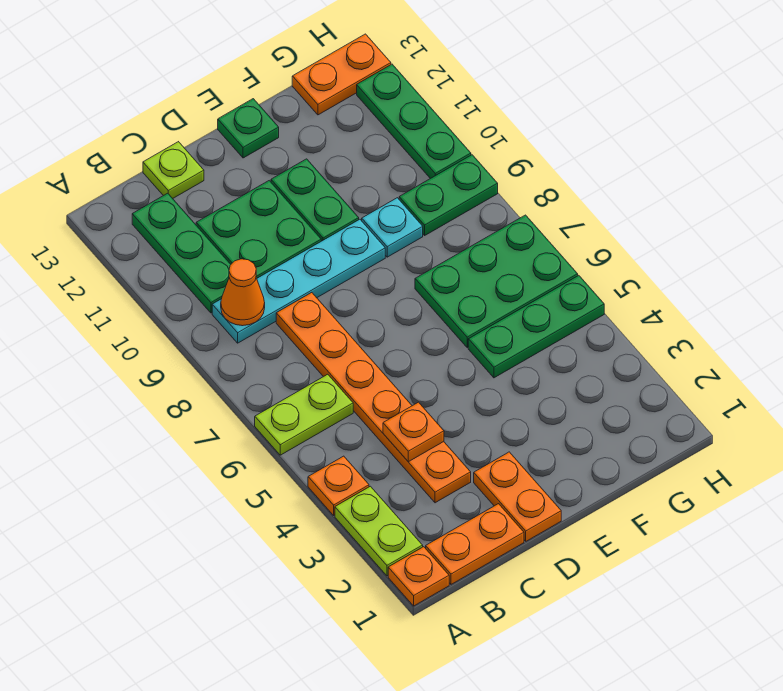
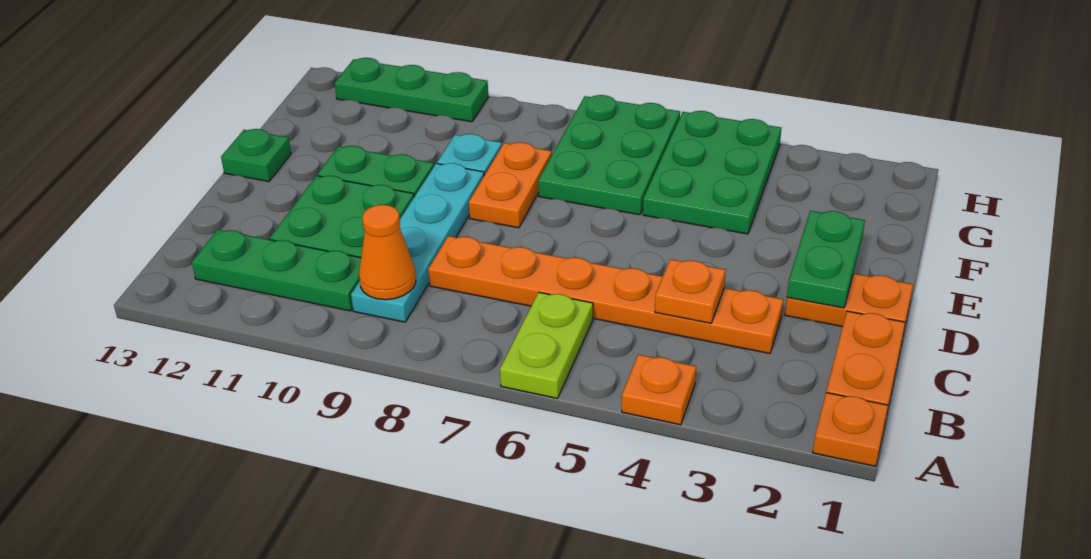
lime plate A2:A3 level 1 -> none
lime plate C13 level 1 -> none
green plate F5:H5 level 1 -> green plate F4:H5 level 1
green plate G9:H9 level 1 -> green plate D2:E2 level 2
orange plate G13:H13 level 1 -> orange plate E8:F8 level 1

